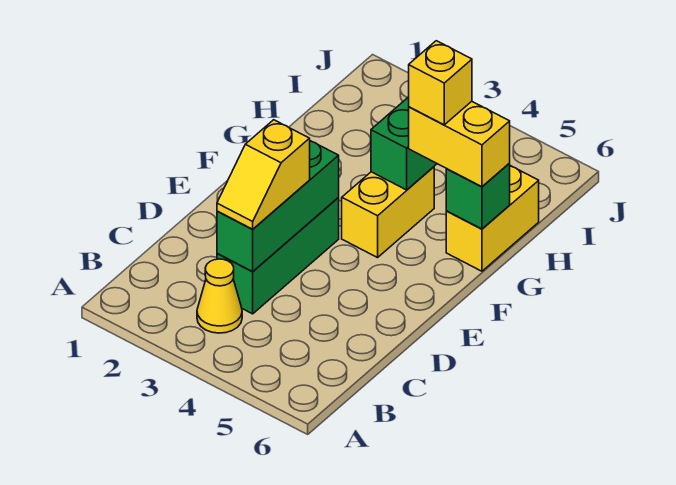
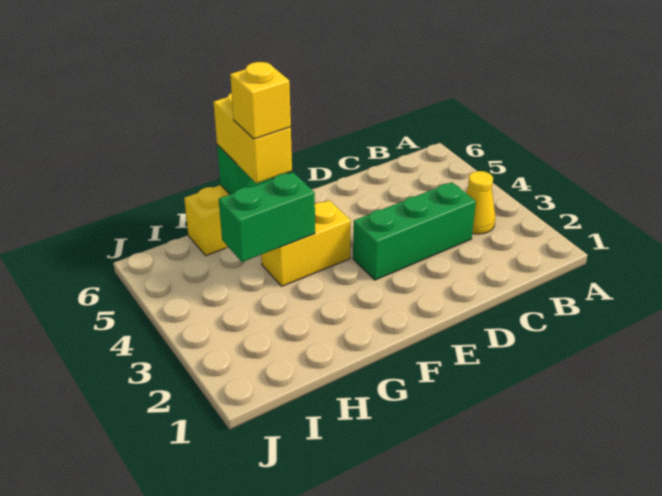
green brick C3:E3 level 2 -> none
yellow slope C3:D3 level 3 top D -> none

